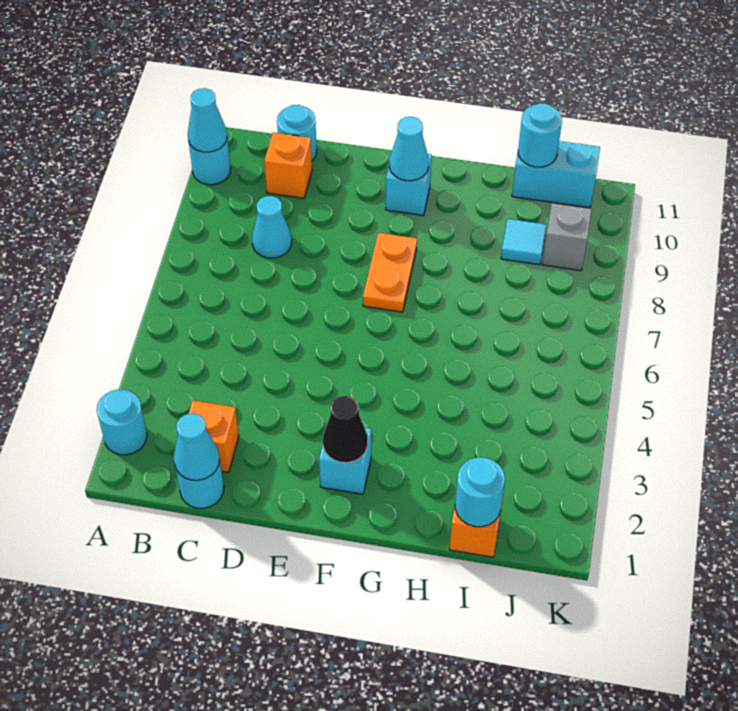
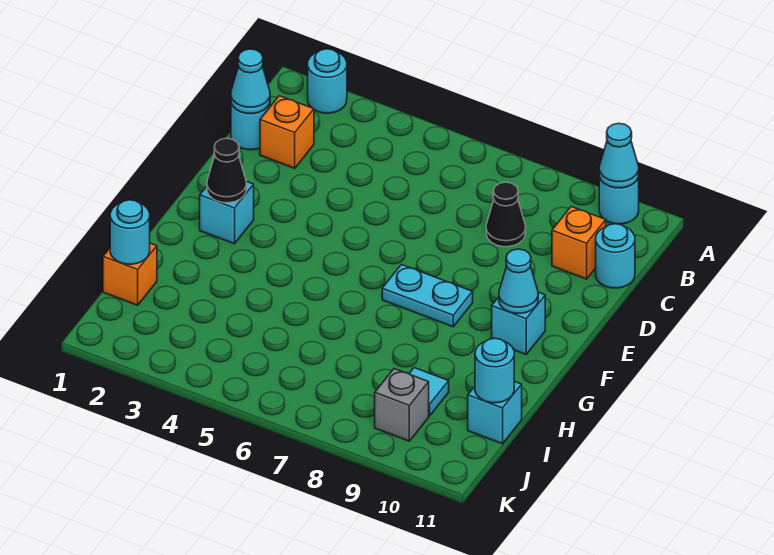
cyan cone C8 level 1 -> black cone C8 level 1
orange plate F7:F8 level 1 -> cyan plate F7:F8 level 1
cyan brick I11:J11 level 1 -> cyan brick I11 level 1

